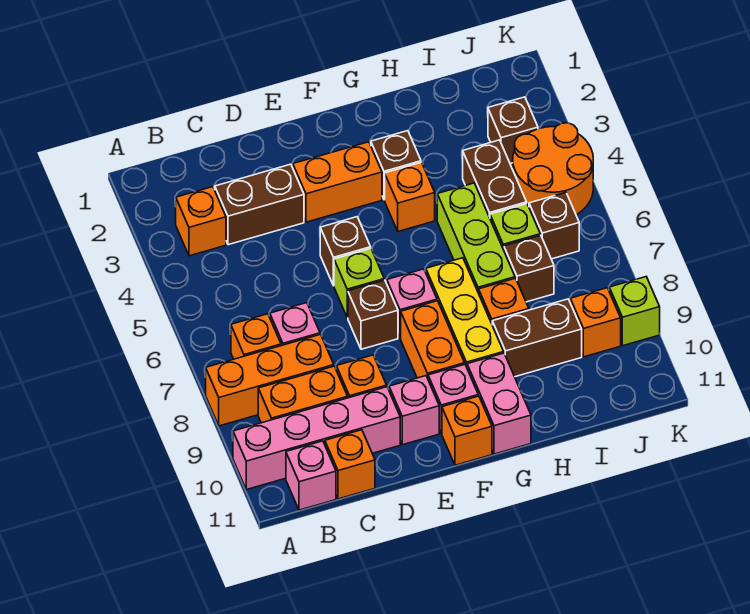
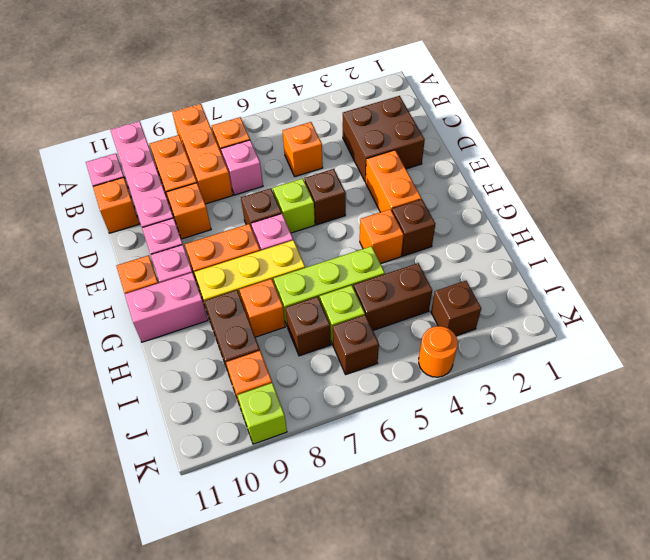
orange brick B3 level 1 -> orange brick C5 level 1
brown brick C3:D3 level 1 -> brown brick C2:D3 level 1
orange round brick J4:K5 level 1 -> orange round brick K4 level 1

